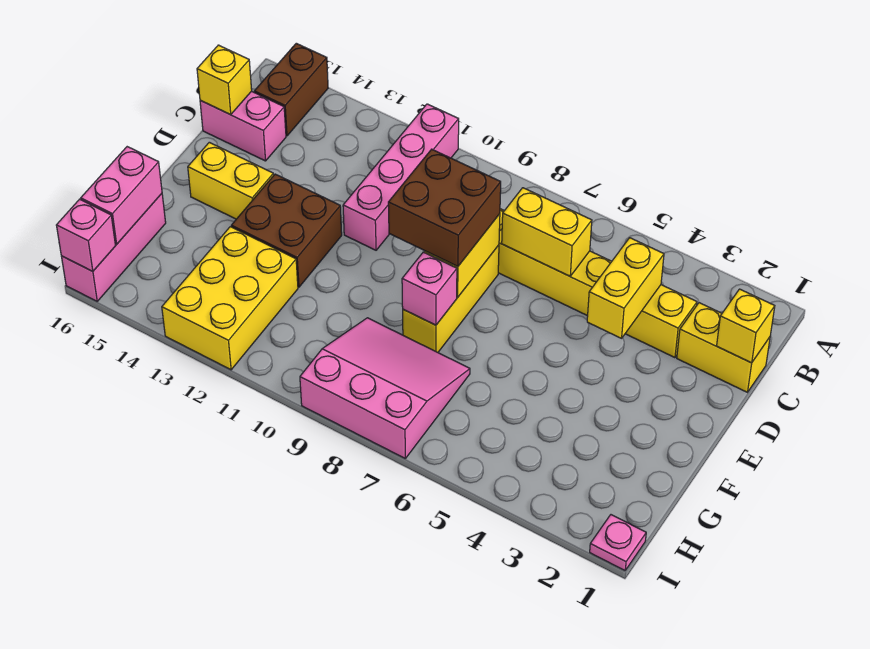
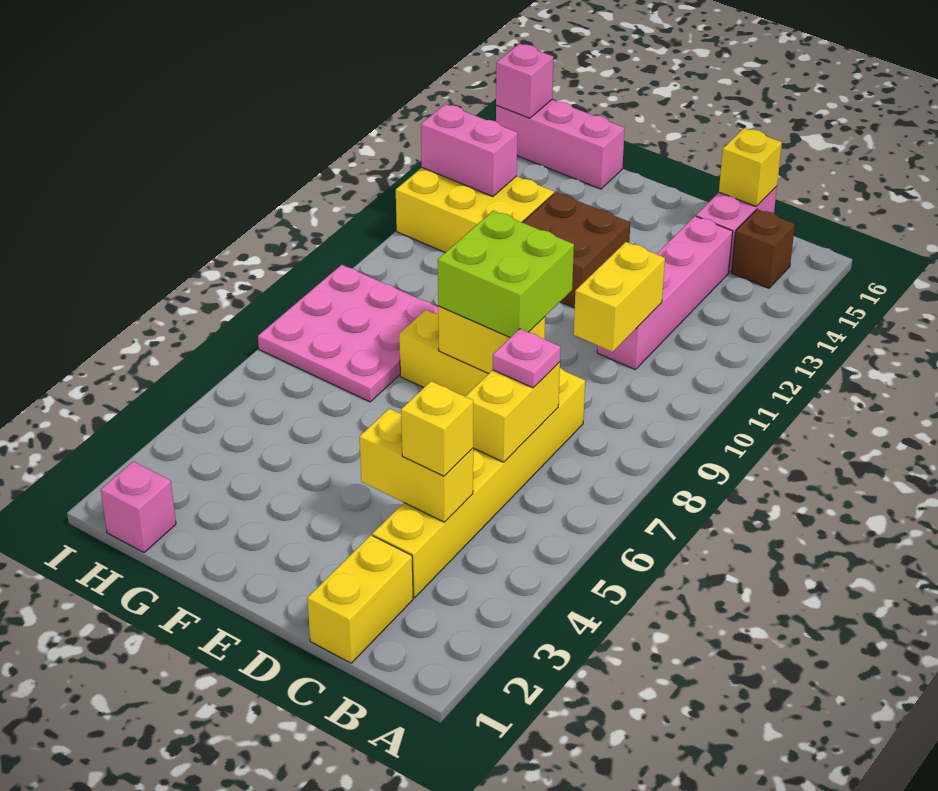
pink brick A11:D11 level 1 -> pink brick C11:C14 level 1
brown brick A15:B15 level 1 -> brown brick B15 level 1
yellow brick C1 level 2 -> yellow brick C4 level 3
brown brick D8:E9 level 3 -> lime brick D8:E9 level 3
yellow brick E14:E15 level 1 -> yellow brick C10:C11 level 2
pink brick F8 level 2 -> pink brick H1 level 1
pink slope G7:I9 level 1 top I -> pink plate G7:I9 level 1
pink brick G16:H16 level 2 -> pink brick H13:I13 level 2
pink plate I1 level 1 -> pink plate C7 level 3

